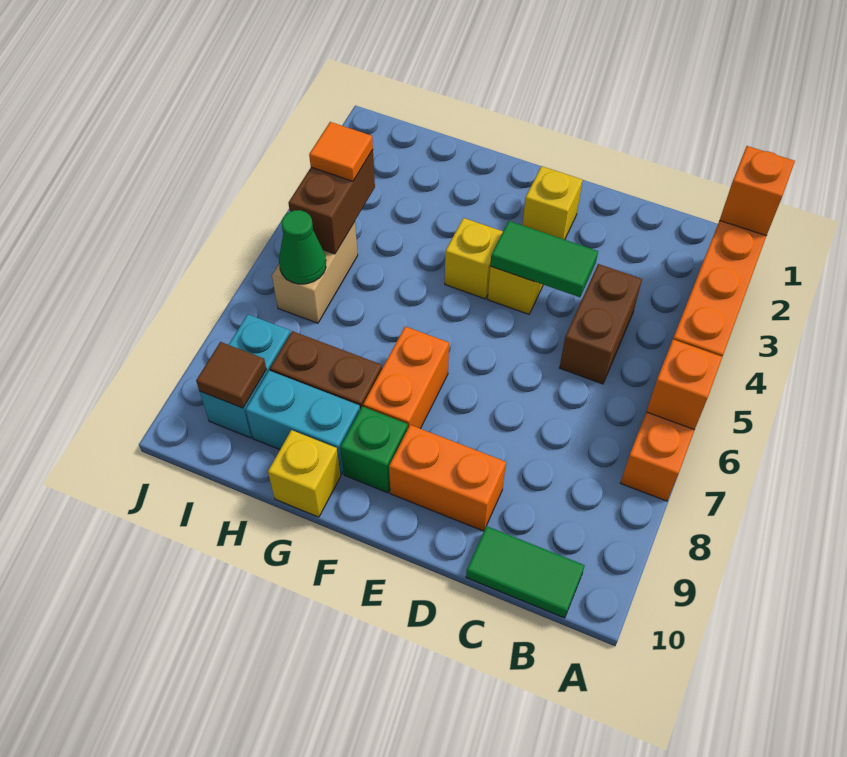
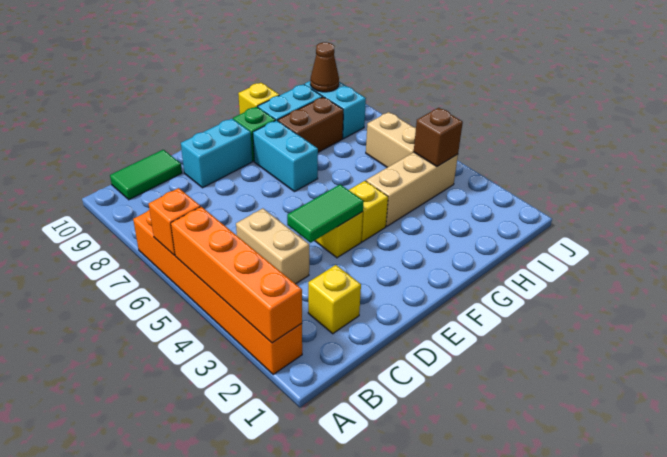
orange brick A2 level 3 -> none
brown brick C4:C5 level 1 -> tan brick C4:C5 level 1
orange brick D9:E9 level 1 -> cyan brick D9:E9 level 1
yellow brick E2 level 1 -> yellow brick C2 level 1
orange brick F7:F8 level 1 -> cyan brick F7:F8 level 1
none -> tan brick G4:I4 level 1
brown brick I4:I5 level 2 -> brown brick I4 level 2
orange tile I4 level 3 -> none
green cone I6 level 2 -> none
brown tile I9 level 2 -> brown cone I9 level 2

